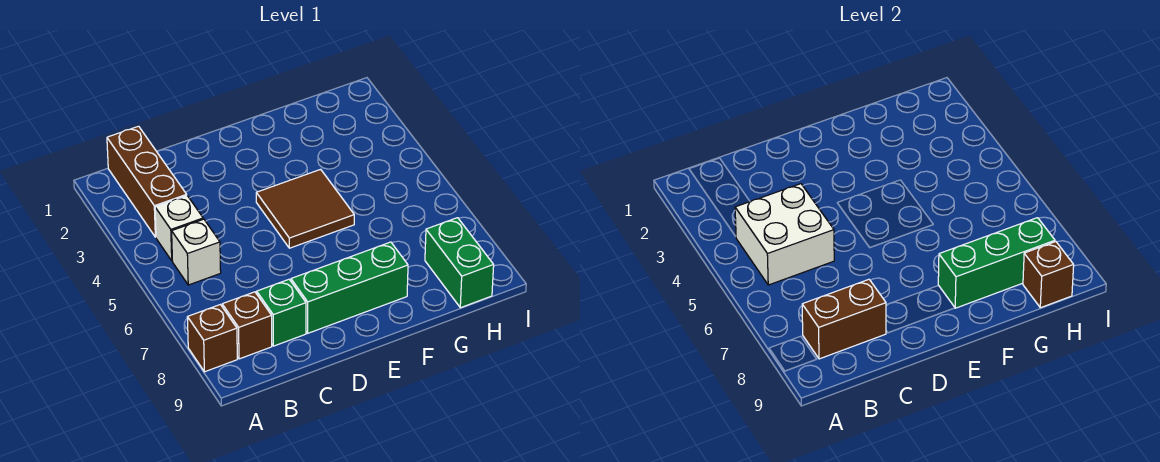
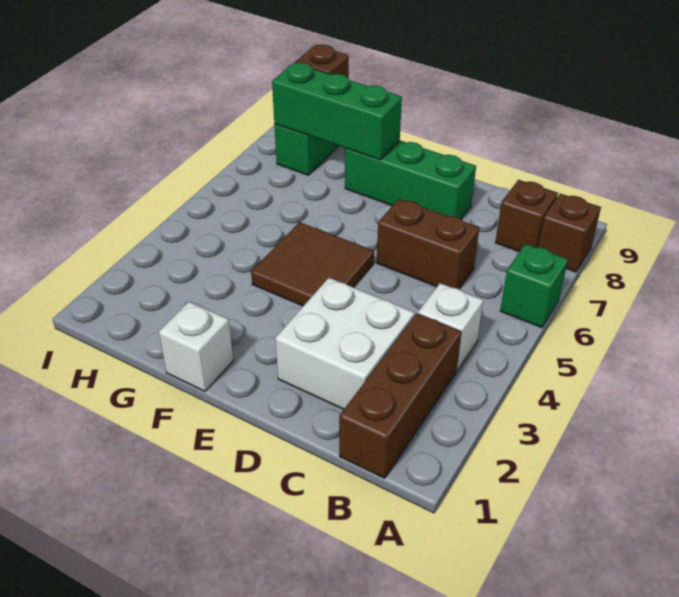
white brick B4:C5 level 2 -> white brick C2:D3 level 1
white brick B5 level 1 -> white brick F1 level 1
brown brick B8:C8 level 2 -> brown brick C6:D6 level 1
green brick C8 level 1 -> green brick A6 level 1

